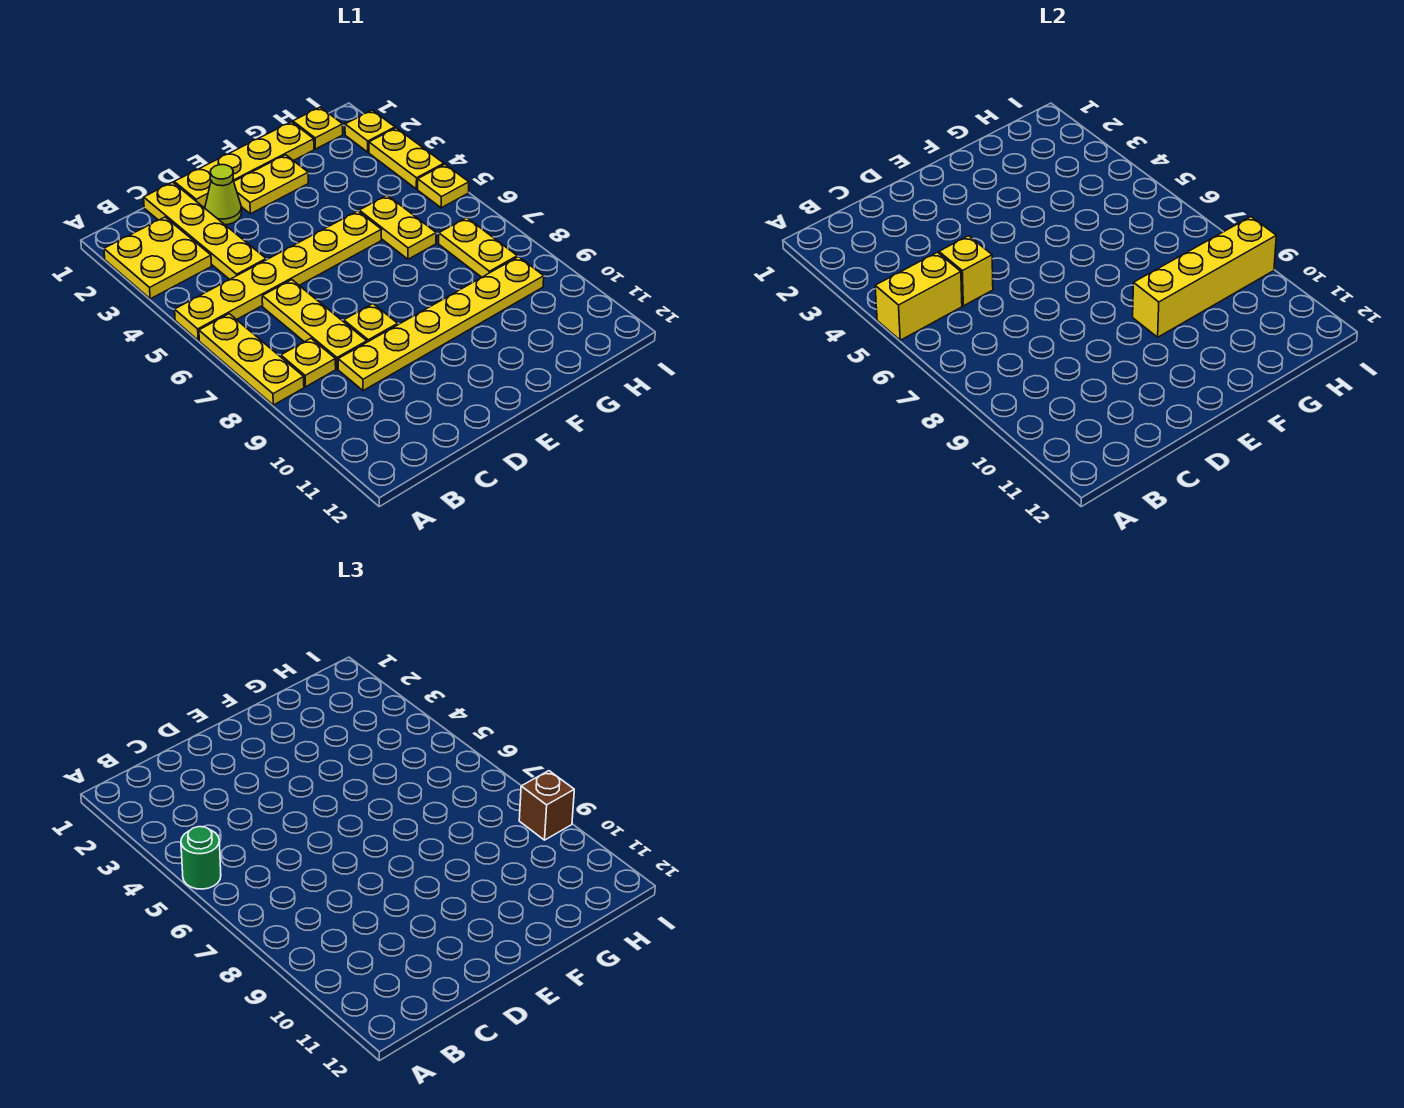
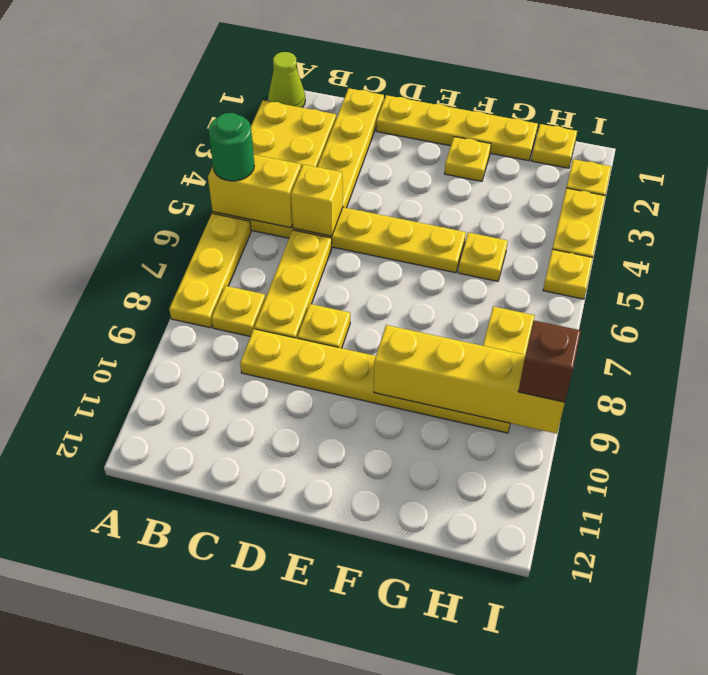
lime cone D2 level 1 -> lime cone A1 level 1
yellow plate E2:F2 level 1 -> yellow plate F2 level 1
yellow plate G5:G6 level 1 -> yellow plate G5 level 1

